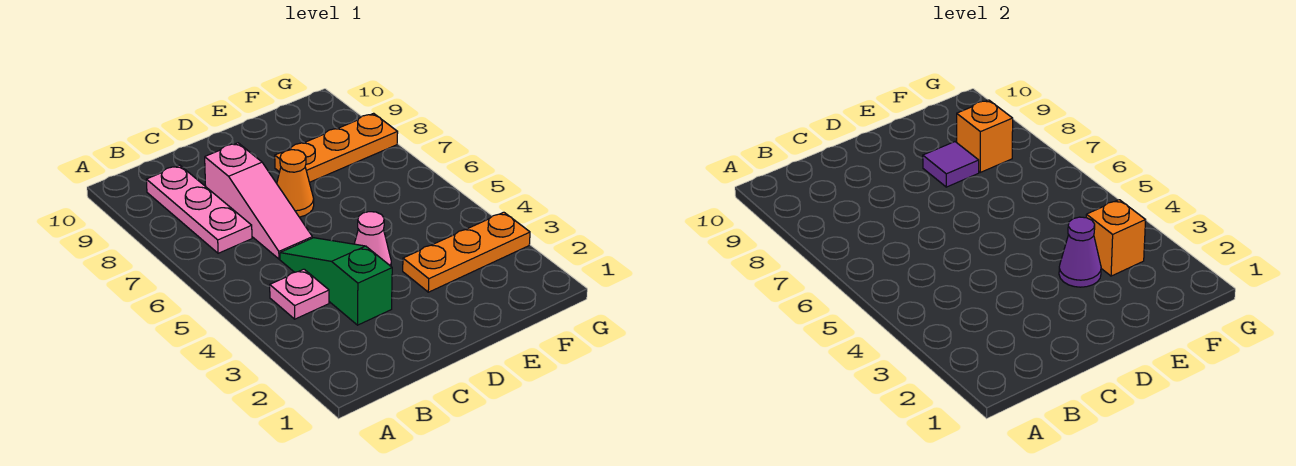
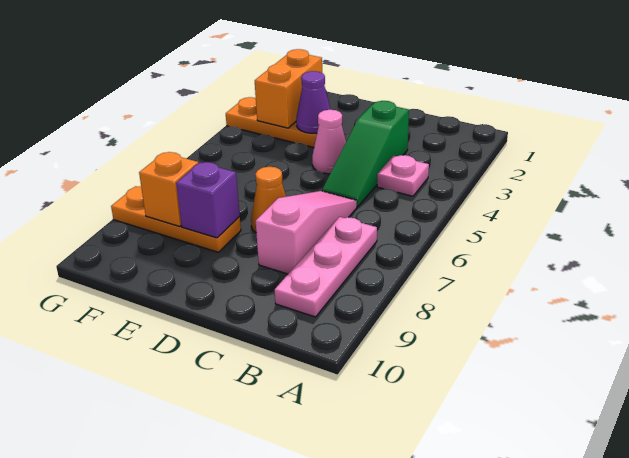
purple tile E8 level 2 -> purple brick E8 level 2
orange brick F3 level 2 -> orange brick F2:F3 level 2

